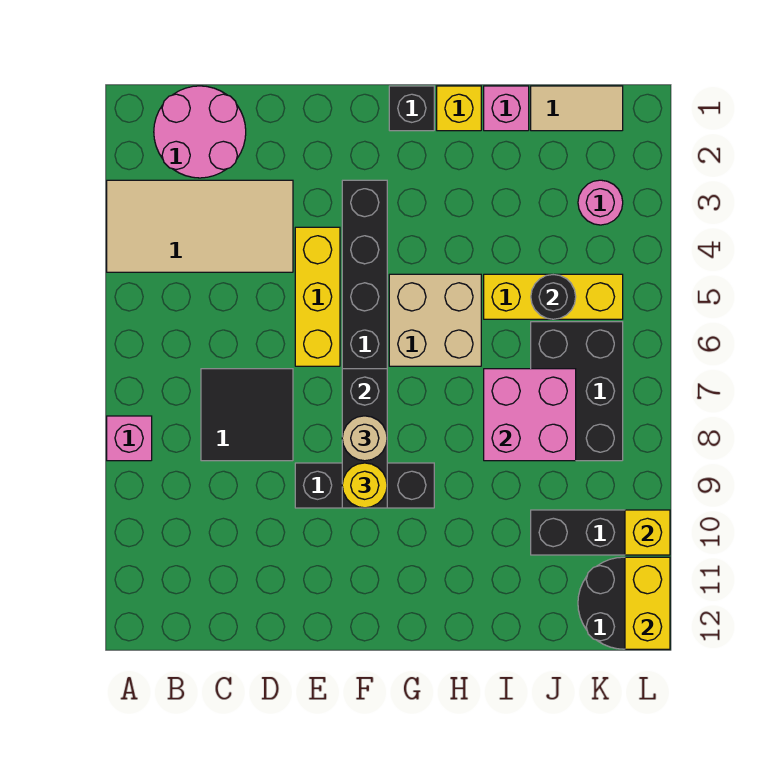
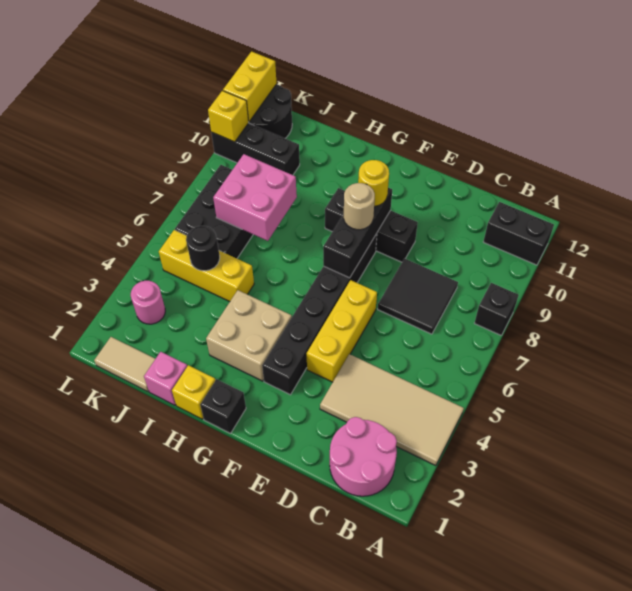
pink brick A8 level 1 -> black brick A8 level 1
none -> black brick A11:B11 level 1
tan brick G5:H6 level 1 -> tan brick G3:H4 level 1

